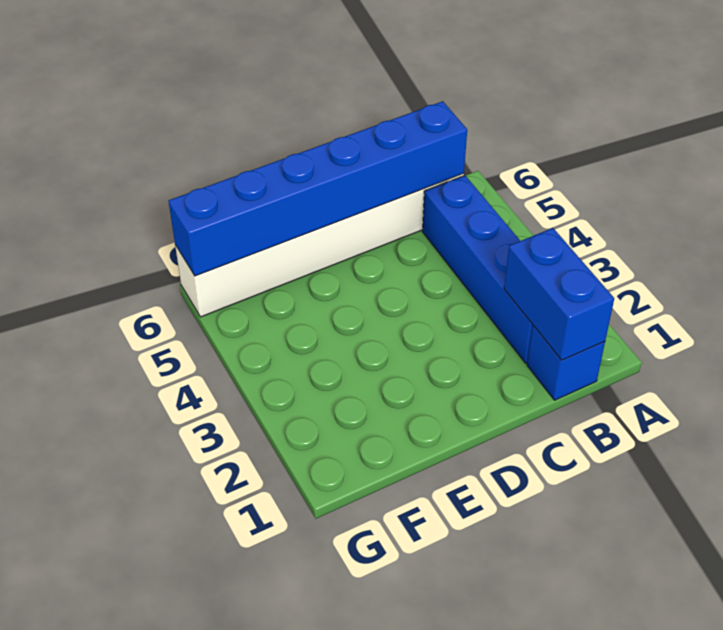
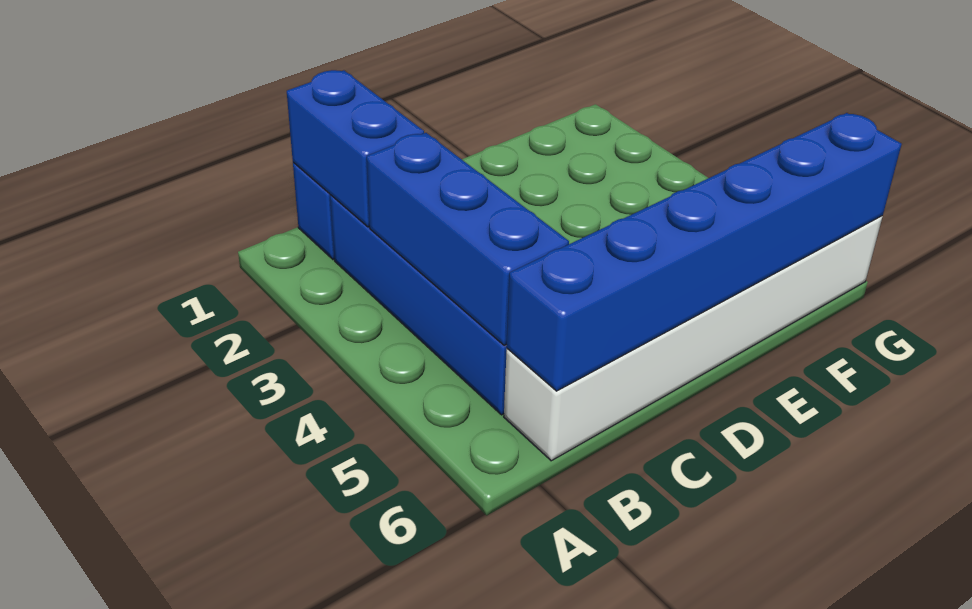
none -> blue brick B3:B5 level 2

